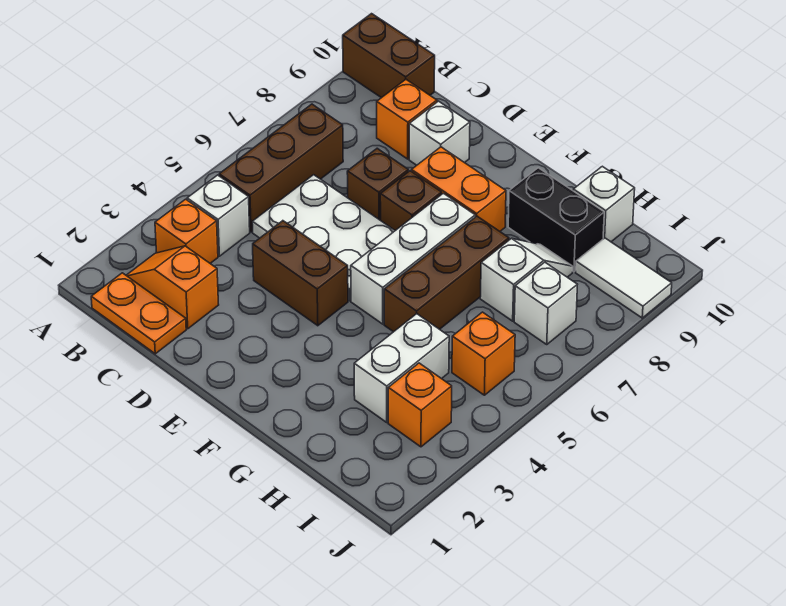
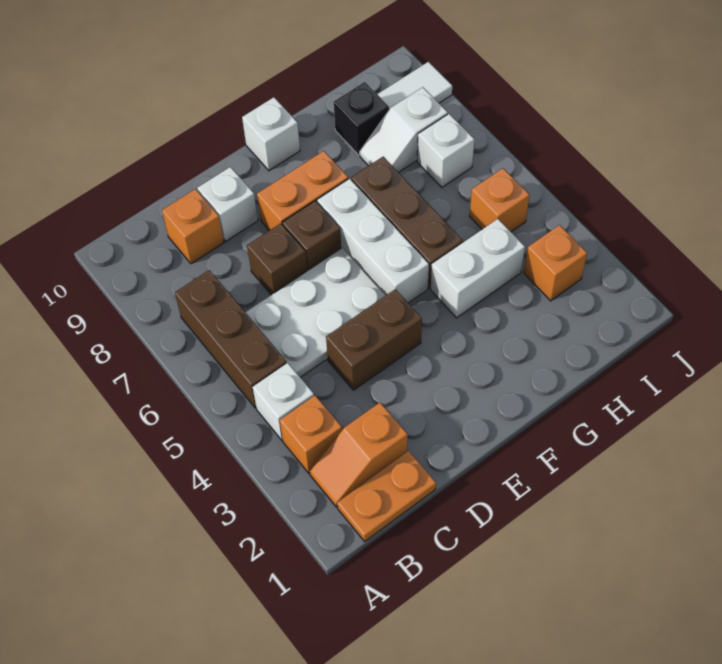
brown brick A10:B10 level 1 -> none
black brick G9:H9 level 1 -> black brick H9 level 1
white brick H3:H4 level 1 -> white brick G4:H4 level 1
white slope H7:H8 level 1 top 7 -> white slope H8:I8 level 1 top I
white brick H10 level 1 -> white brick F10 level 1

